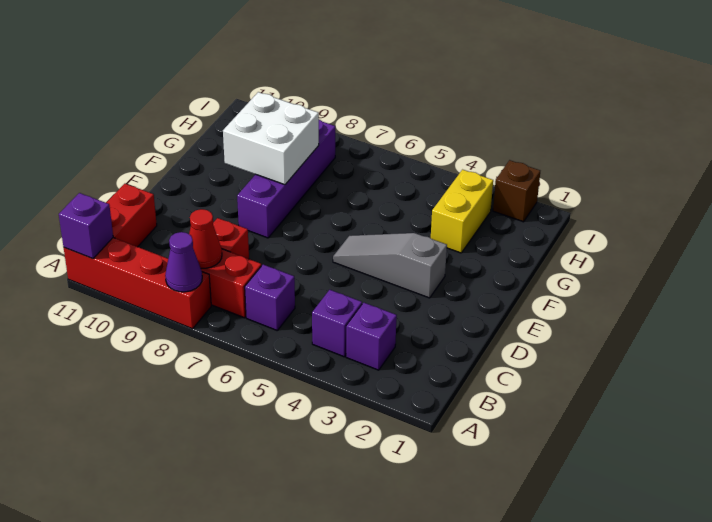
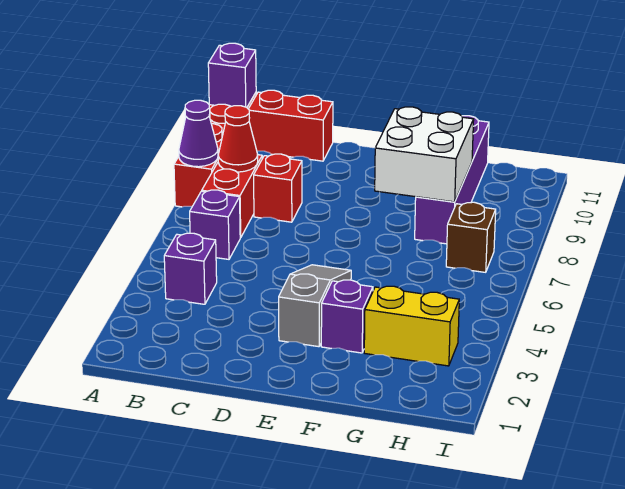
purple brick B3 level 1 -> purple brick F3 level 1
purple brick E8:H8 level 1 -> purple brick G8:G11 level 1
brown brick I2 level 1 -> brown brick H7 level 1

